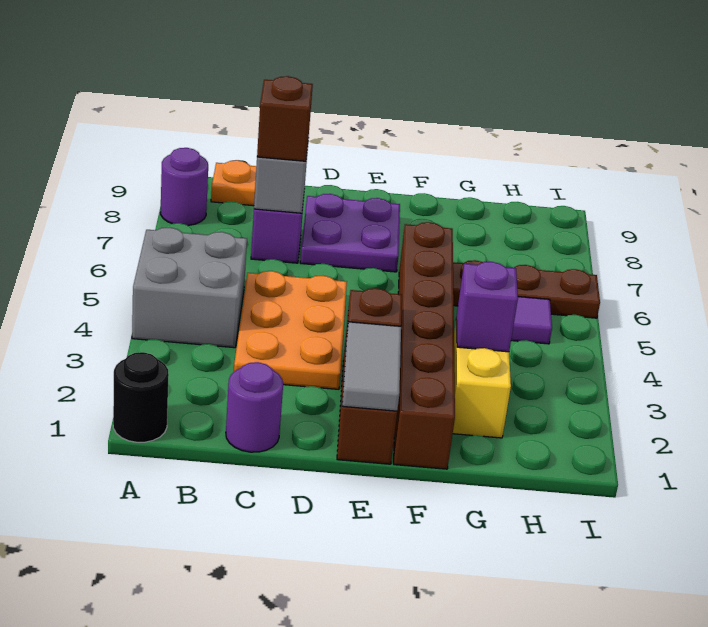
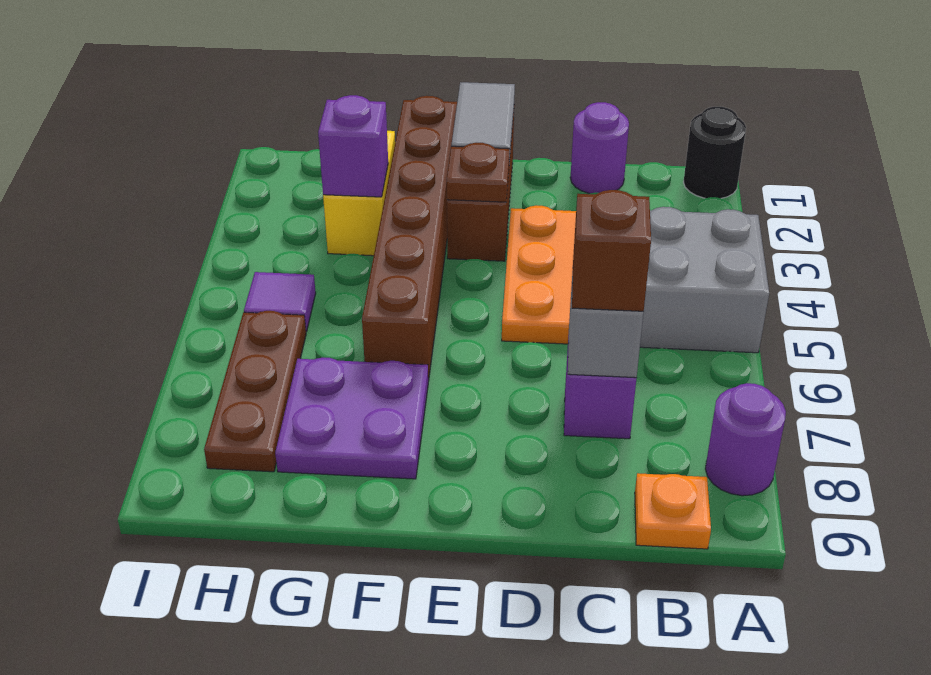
purple plate D7:E8 level 1 -> purple plate F7:G8 level 1
brown plate G6:I6 level 1 -> brown plate H6:H8 level 1

